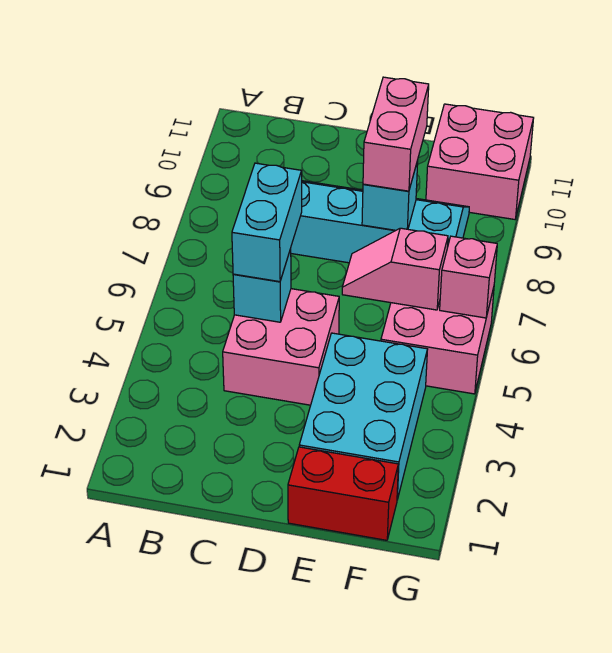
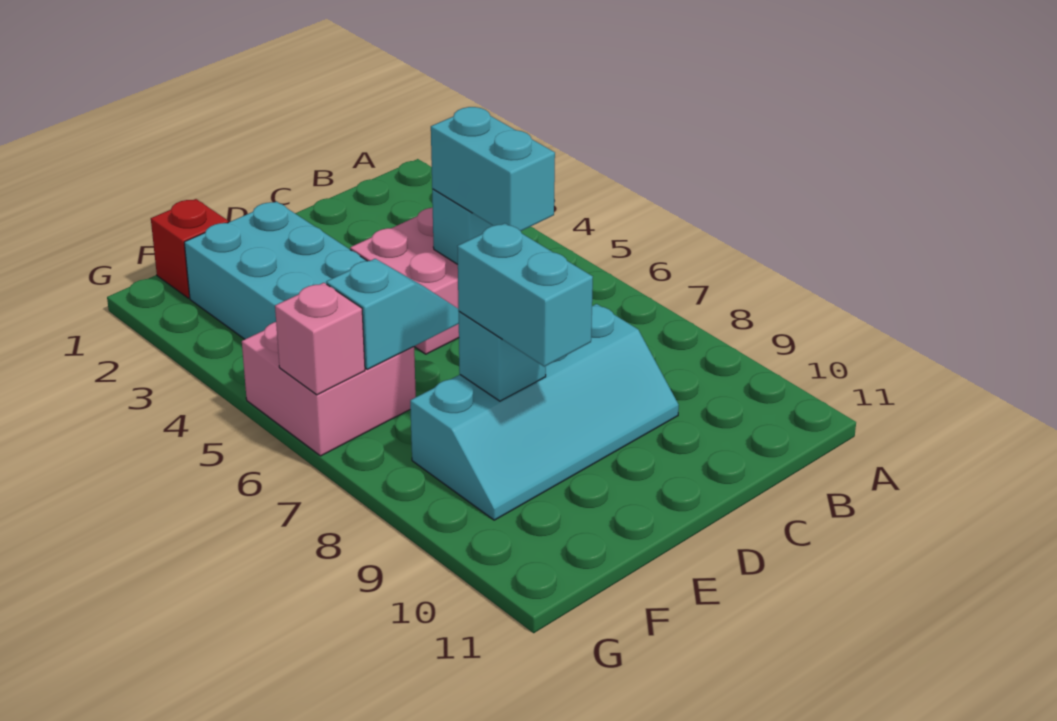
red brick E1:F1 level 1 -> red brick F1 level 1
pink slope E6:F6 level 2 top F -> cyan slope E6:F6 level 2 top F
pink brick E8:E9 level 3 -> cyan brick E8:E9 level 3
pink brick F10:G11 level 1 -> none

